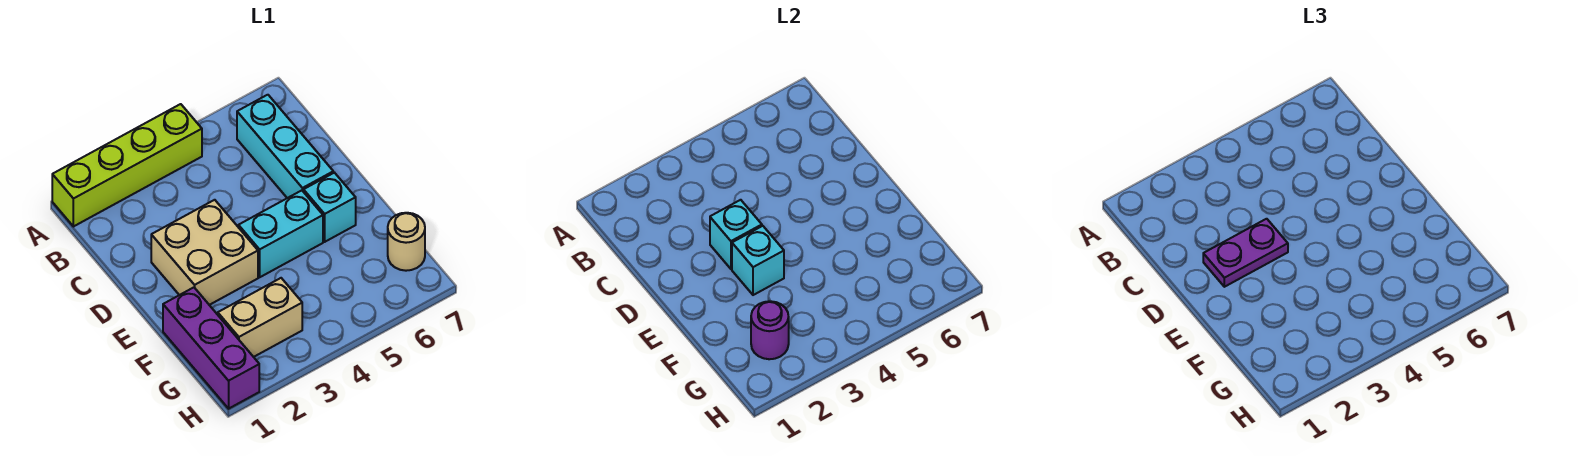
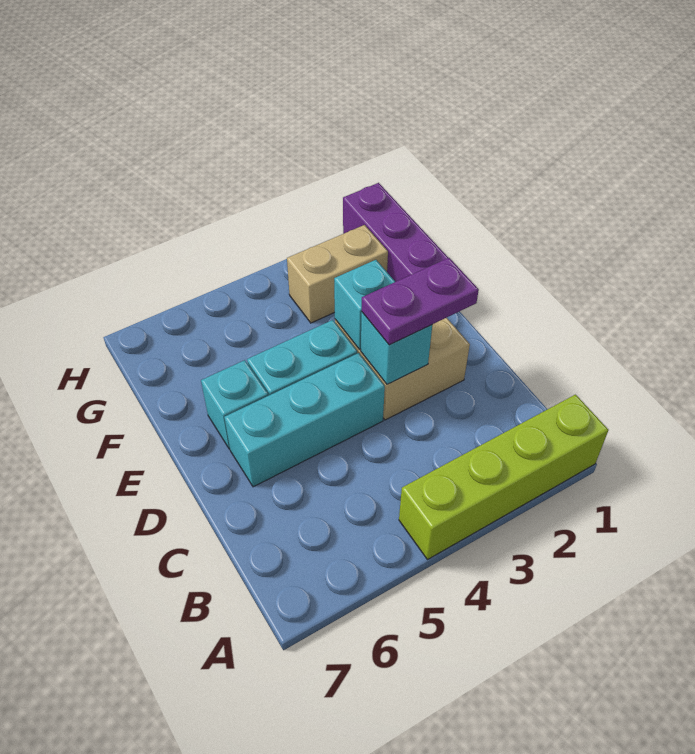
cyan brick B6:D6 level 1 -> cyan brick D4:D6 level 1
purple round brick G2 level 2 -> none
tan round brick G7 level 1 -> none

